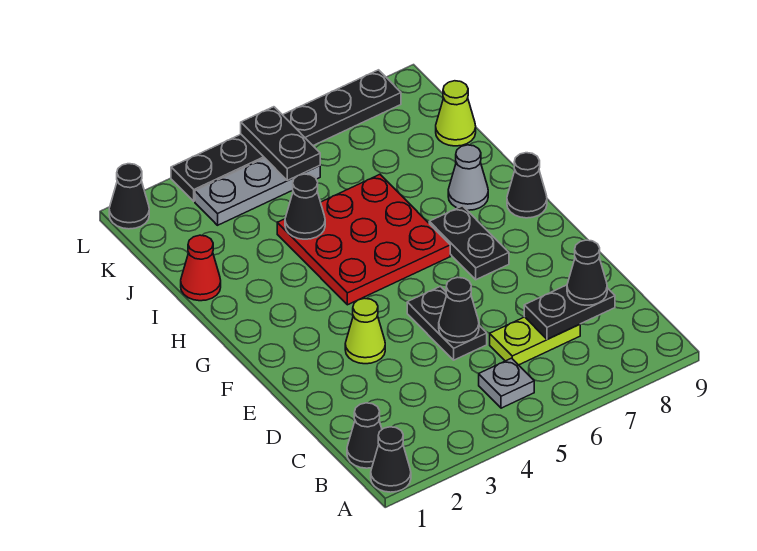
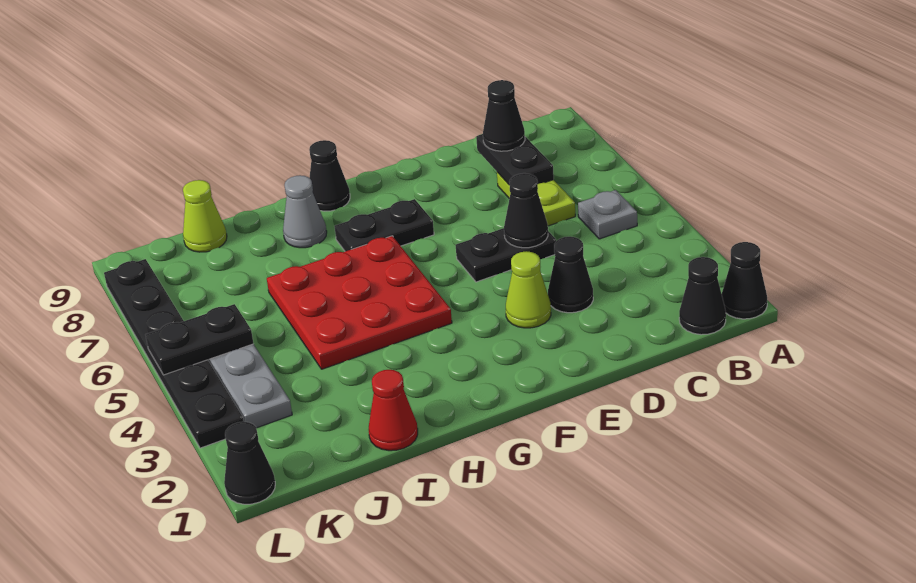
black cone I4 level 2 -> black cone D3 level 1

